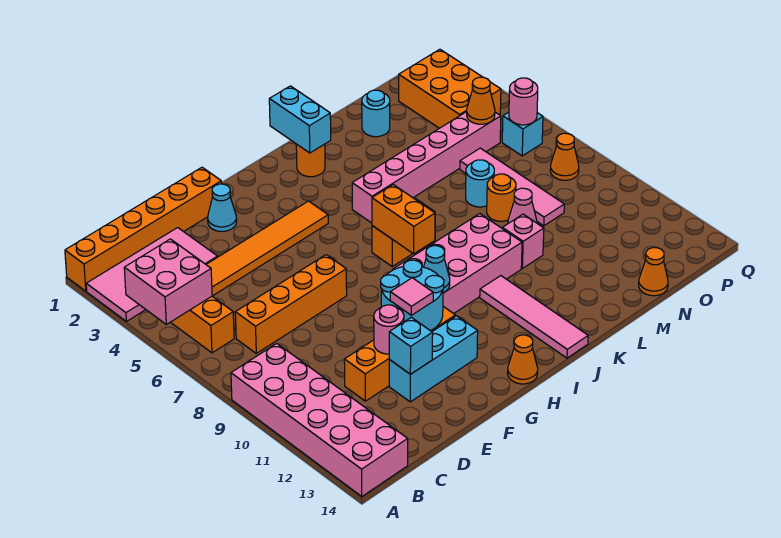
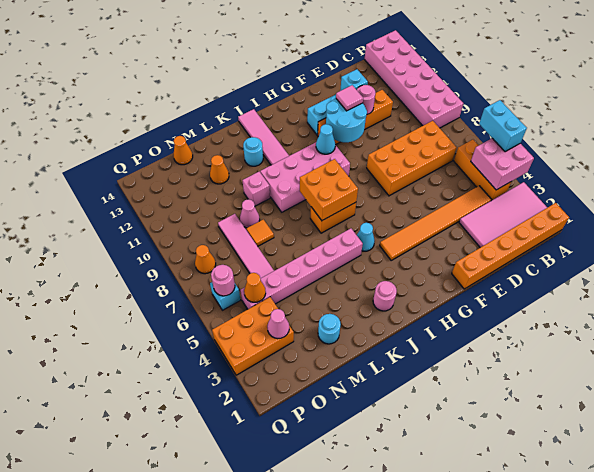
orange brick C7:F7 level 1 -> orange brick C7:F8 level 1
cyan cone F2 level 1 -> cyan cone I5 level 1
orange cone H14 level 1 -> orange cone M12 level 1
orange brick I7:I8 level 2 -> orange brick I7:J8 level 2
cyan brick J1:J2 level 2 -> cyan brick A5:A6 level 3
orange round brick J2 level 1 -> pink round brick J2 level 1
cyan round brick M7 level 1 -> cyan round brick K12 level 1
orange round brick M8 level 1 -> orange tile M8 level 1
orange brick O2:P4 level 1 -> orange brick O3:Q4 level 1
none -> pink cone O3 level 2

